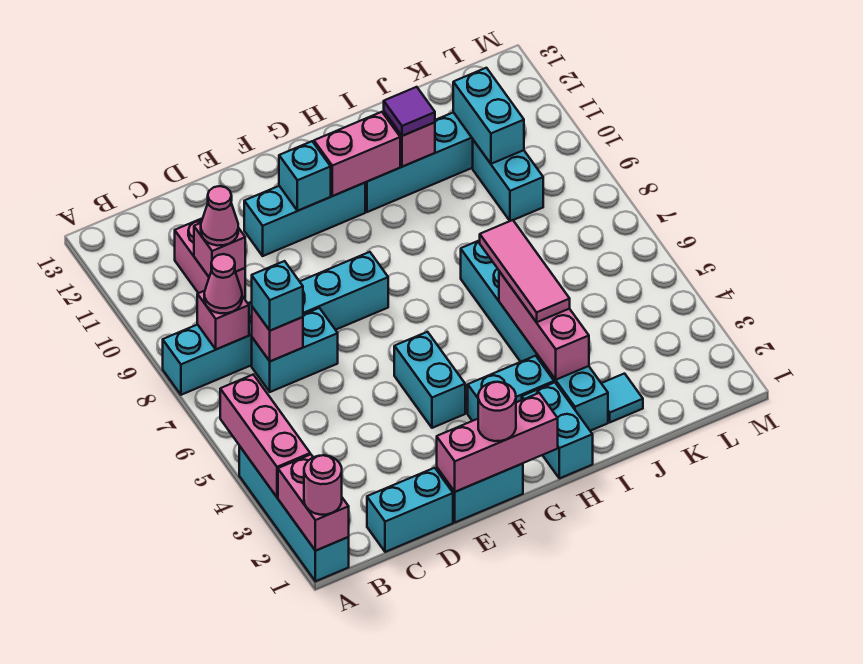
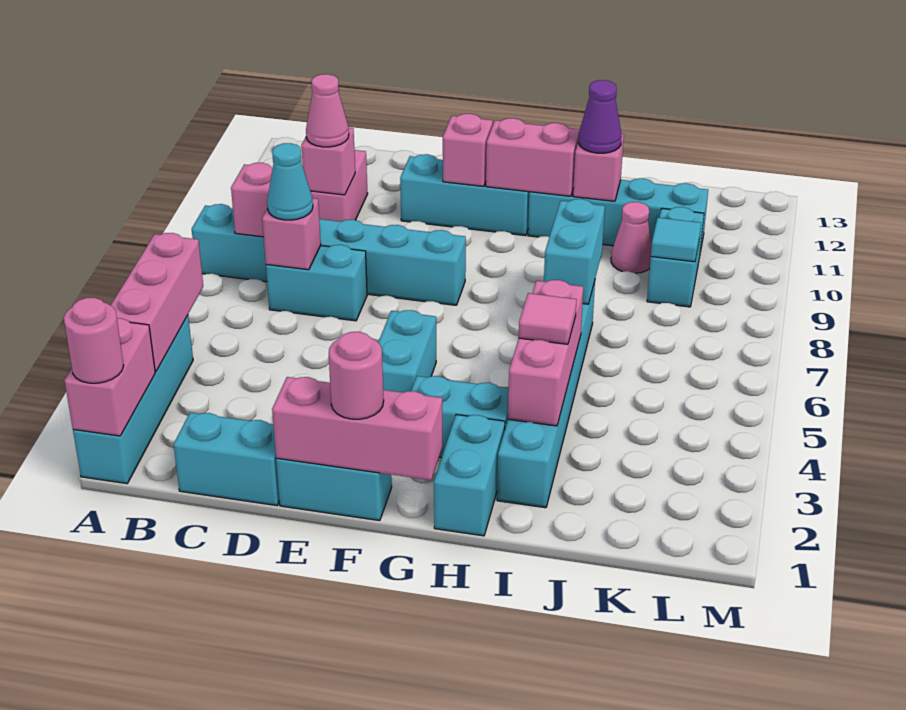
pink cone B8 level 3 -> pink cone J10 level 1
cyan brick C7 level 3 -> cyan cone C7 level 3
cyan brick F11 level 2 -> pink brick F11 level 2
pink tile I4:I6 level 3 -> pink tile I4 level 3
purple tile I11 level 3 -> purple cone I11 level 3
cyan tile J2 level 1 -> cyan tile K9 level 2
cyan brick K10:K11 level 2 -> cyan brick I7:I8 level 2

